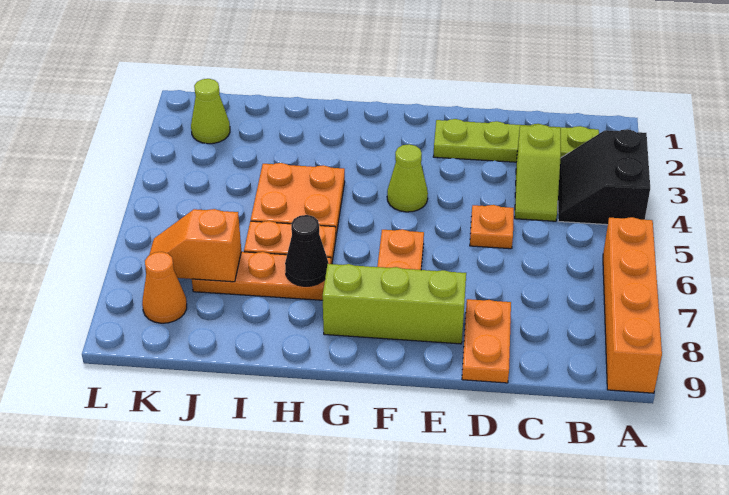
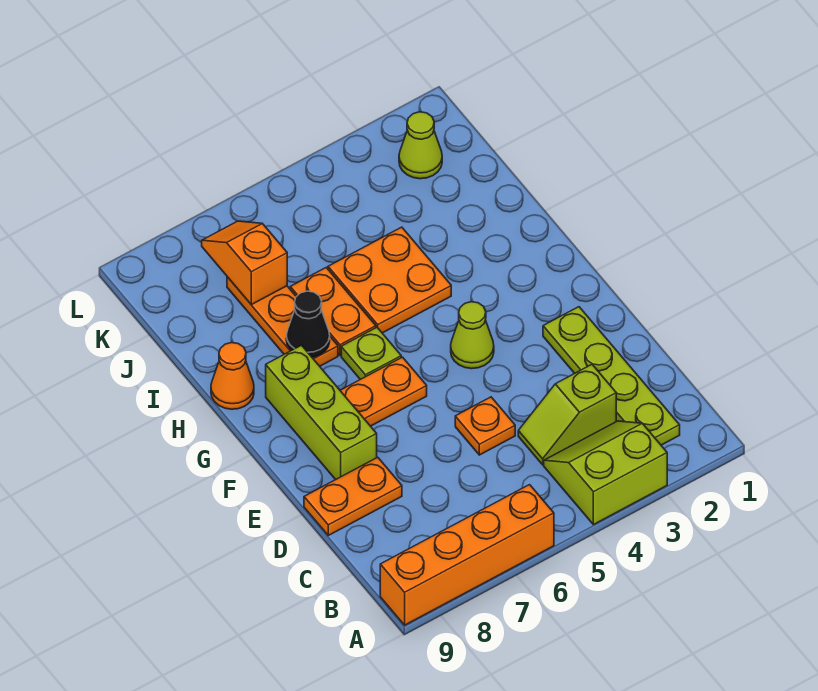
black slope A3:B4 level 1 top A -> lime slope A3:B4 level 1 top A
none -> lime plate G6 level 1
orange cone K8 level 1 -> orange cone H9 level 1

